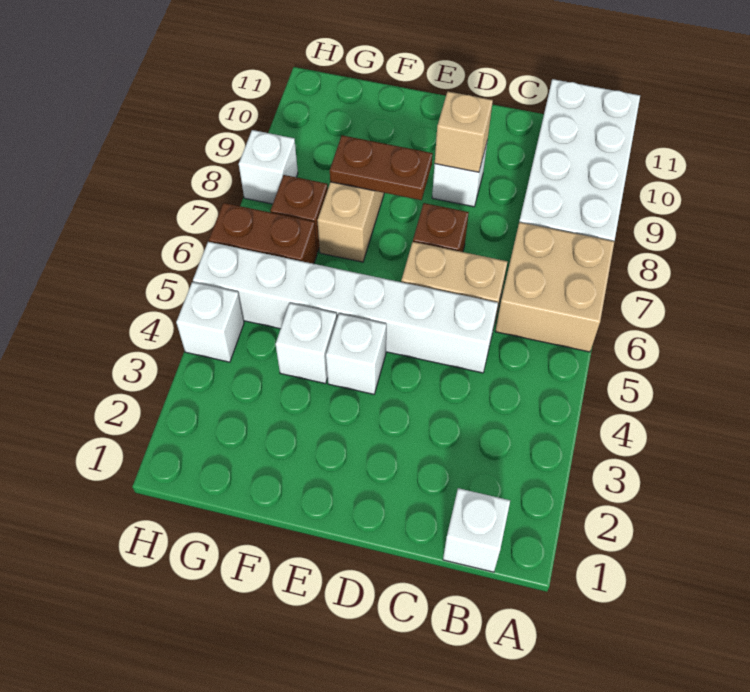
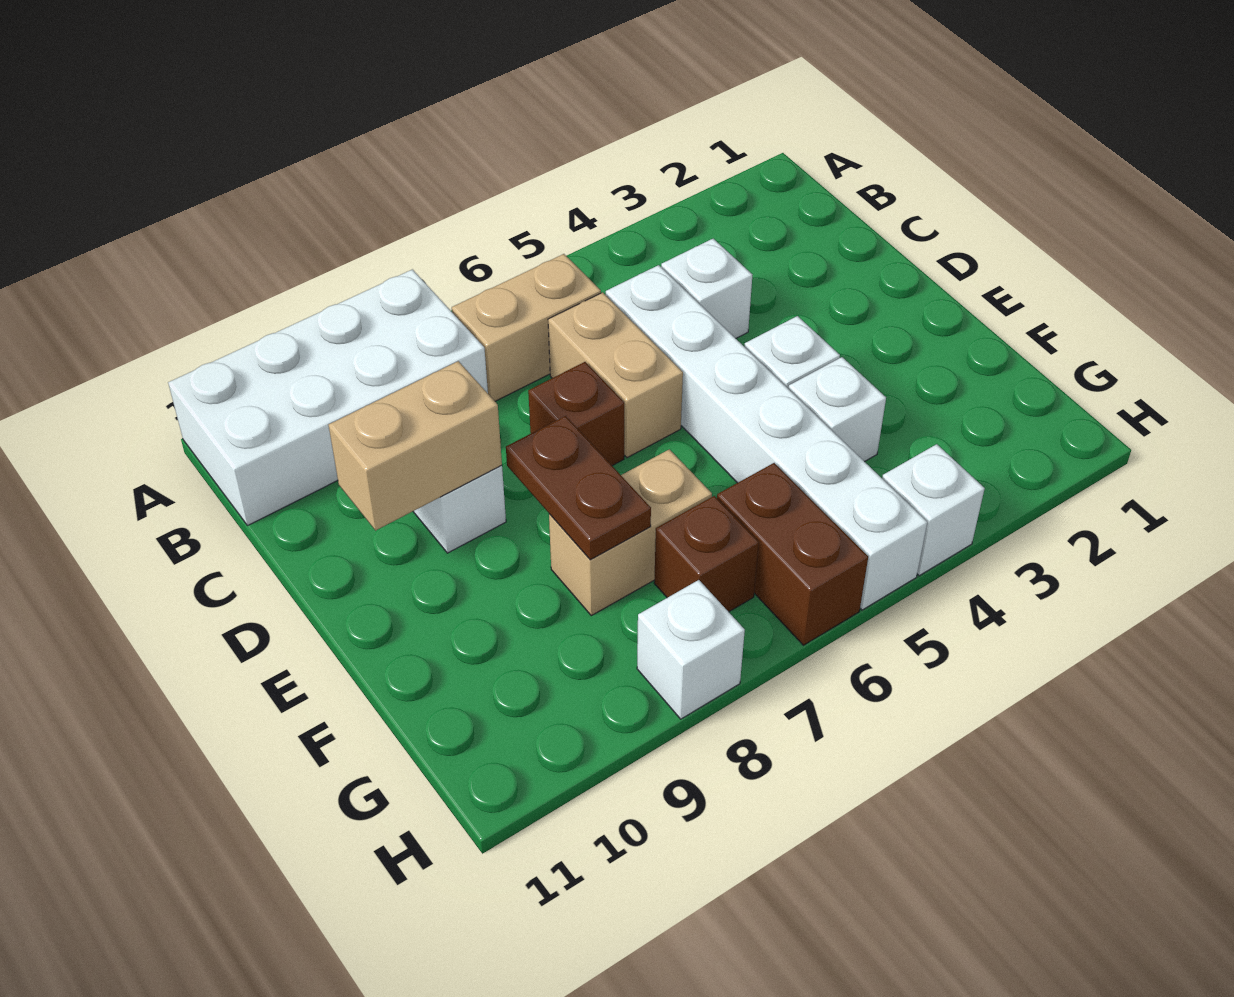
tan brick A6:B7 level 1 -> tan brick B6:B7 level 1
white brick B1 level 1 -> white brick C4 level 1
tan brick D9 level 2 -> tan brick D9:D10 level 2

